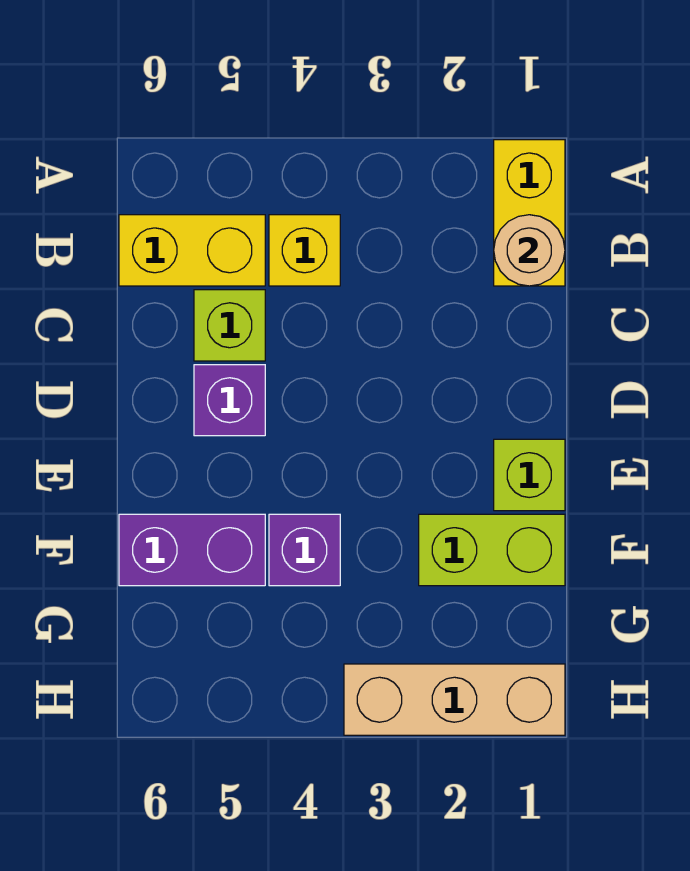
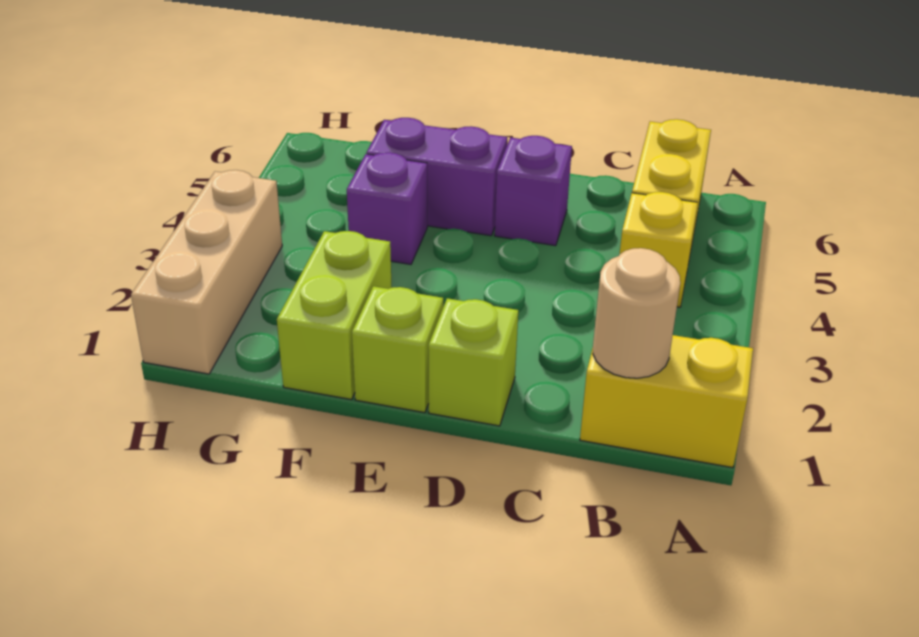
lime brick C5 level 1 -> lime brick D1 level 1
purple brick F5:F6 level 1 -> purple brick E5:F5 level 1

